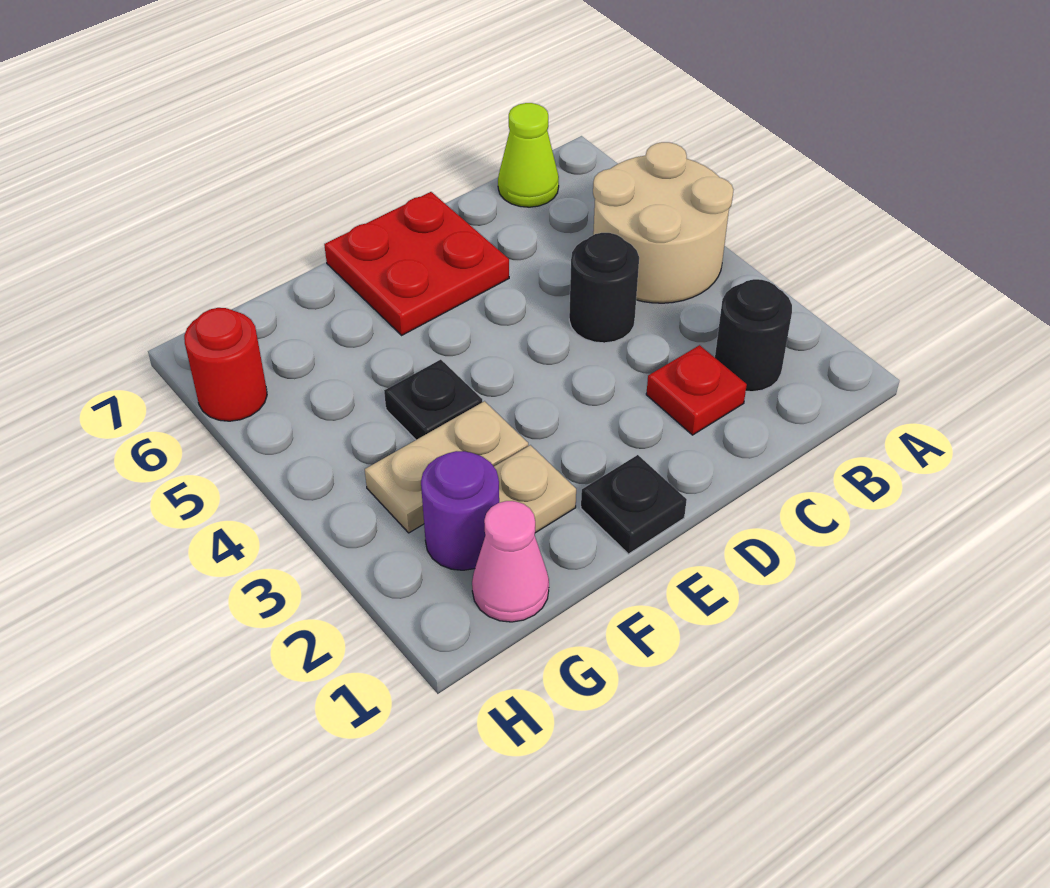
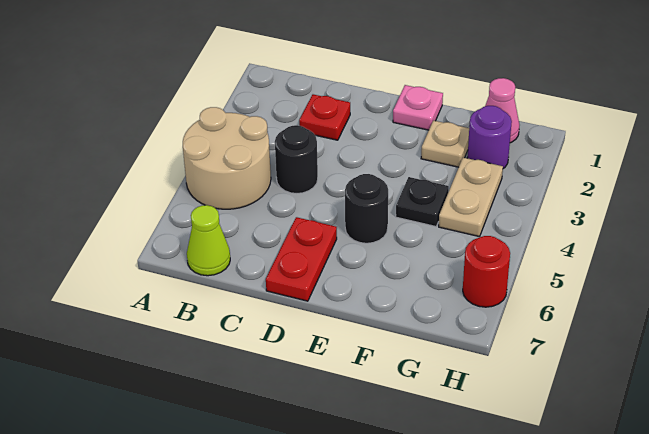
black round brick B2 level 1 -> black round brick E5 level 1
red plate D6:E7 level 1 -> red plate D6:D7 level 1
black plate E1 level 1 -> pink plate E1 level 1
tan plate F3:G3 level 1 -> tan plate G3:G4 level 1

